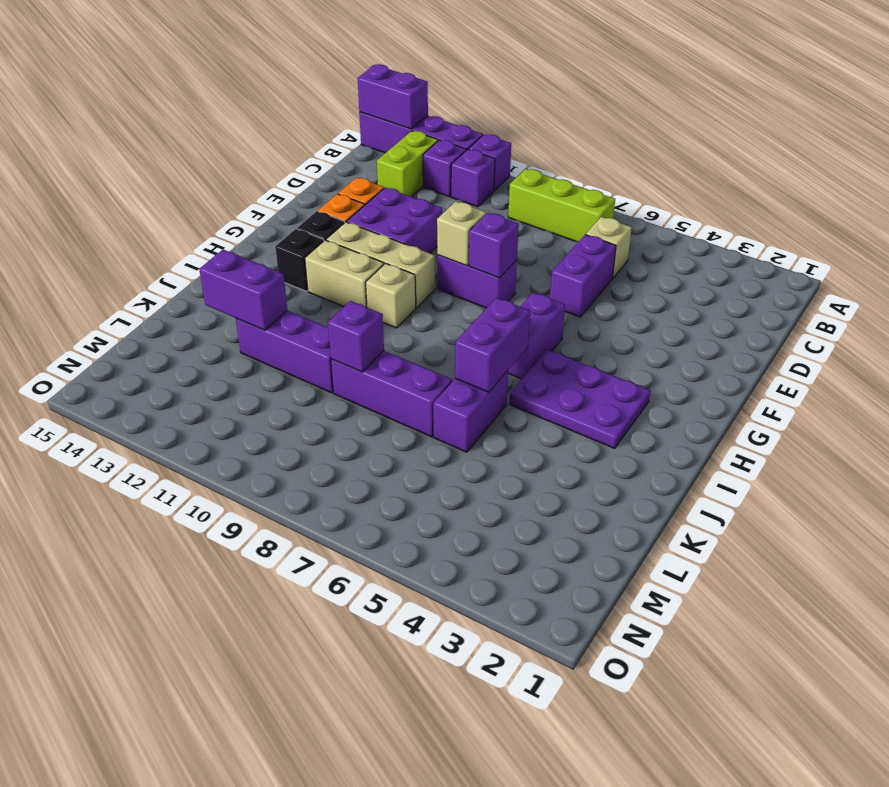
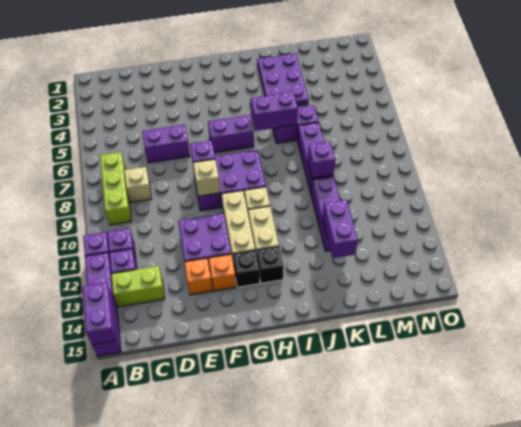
tan brick C6 level 1 -> tan brick C8 level 1
purple brick F8:F9 level 1 -> purple brick F8:H9 level 1
purple plate H3:I5 level 1 -> purple plate J2:K4 level 1

